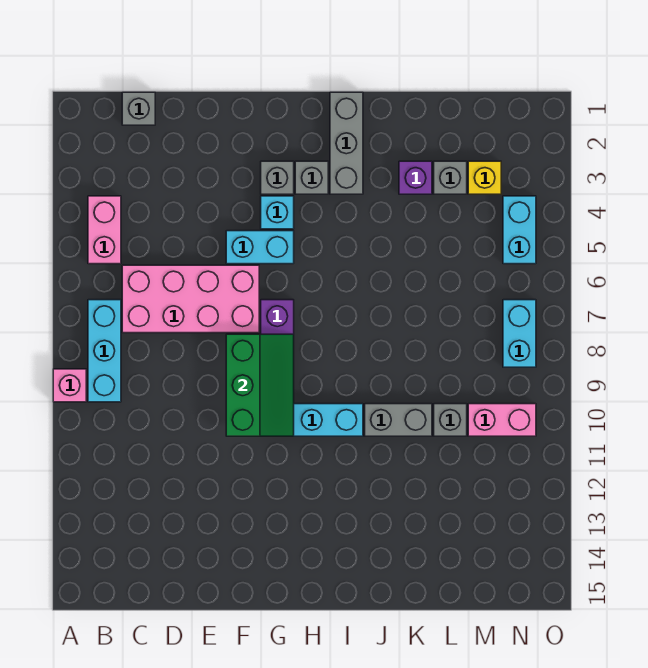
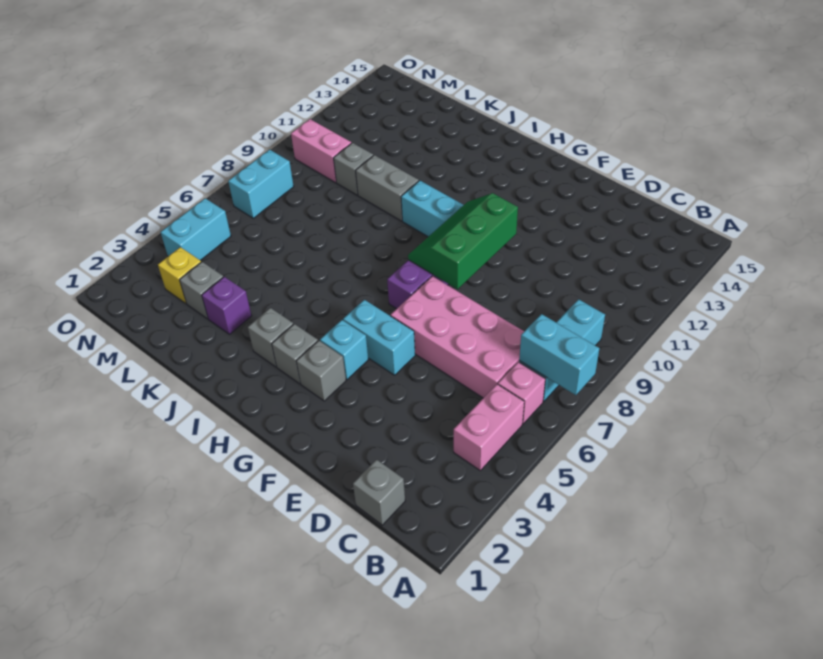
none -> cyan brick A7:B7 level 2
pink brick A9 level 1 -> pink brick B6 level 1
grey brick I1:I3 level 1 -> grey brick I3 level 1

